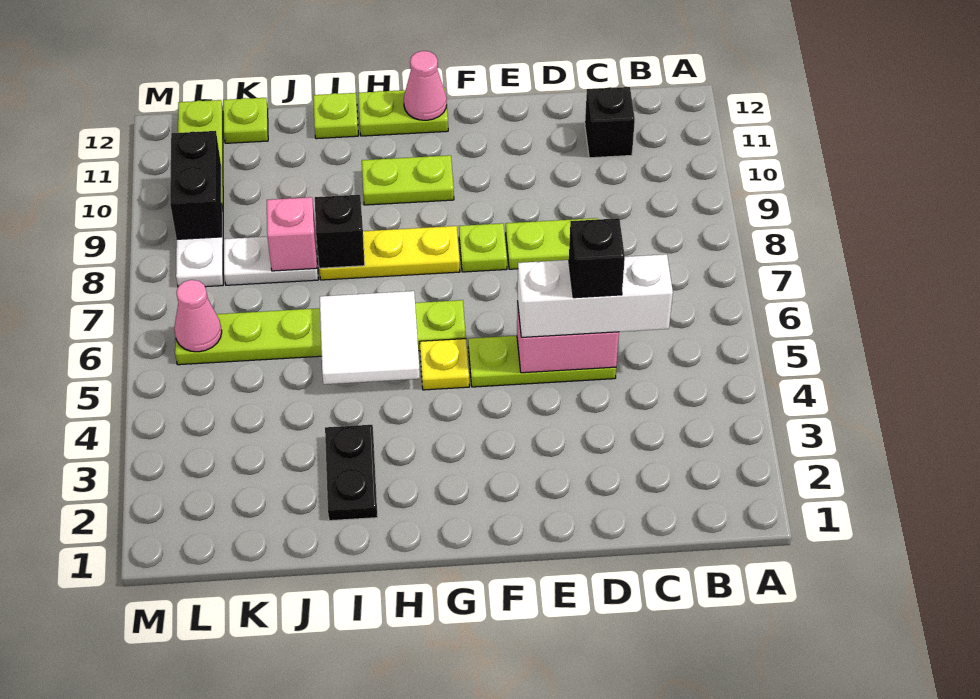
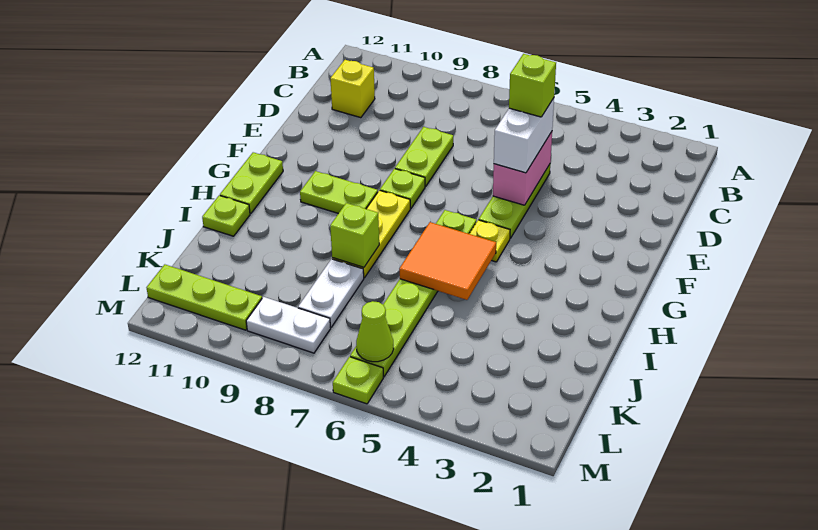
white brick C5:E5 level 3 -> white brick D5:E5 level 3
black brick C11 level 1 -> yellow brick C11 level 1
black brick D5 level 4 -> lime brick D5 level 4
lime plate G10:H10 level 1 -> lime plate G9:G10 level 1
pink cone G12 level 2 -> none
white tile H5:I6 level 2 -> orange tile H5:I6 level 2
black plate I2:I3 level 1 -> none
black brick I8 level 2 -> lime brick I8 level 2
pink brick J8 level 2 -> none
lime plate K12 level 1 -> lime plate M6 level 1
pink cone L6 level 2 -> lime cone L6 level 2
black brick L9:L10 level 2 -> none

